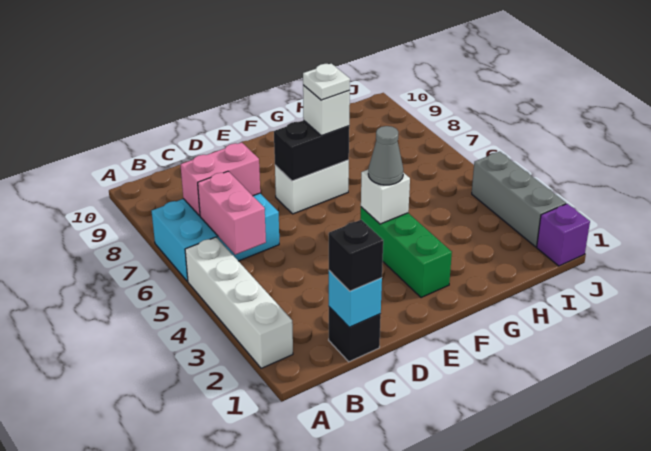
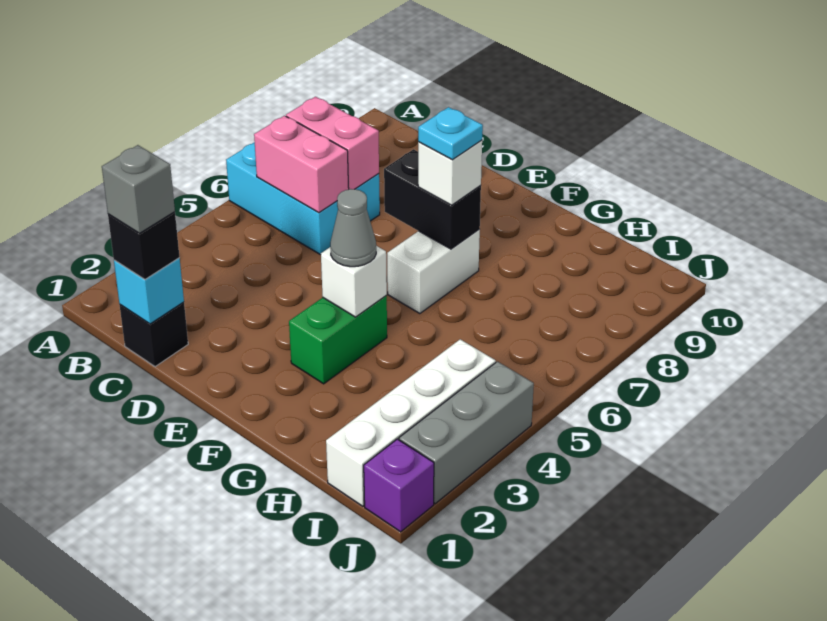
white brick A2:A5 level 1 -> white brick I1:I4 level 1
pink brick B5:B6 level 2 -> pink brick B6:C6 level 2
none -> grey brick C1 level 4
white brick E7:F7 level 1 -> white brick F6:F7 level 1
green brick F2:F4 level 1 -> green brick F3:F4 level 1
white plate F7 level 4 -> cyan plate F7 level 4

